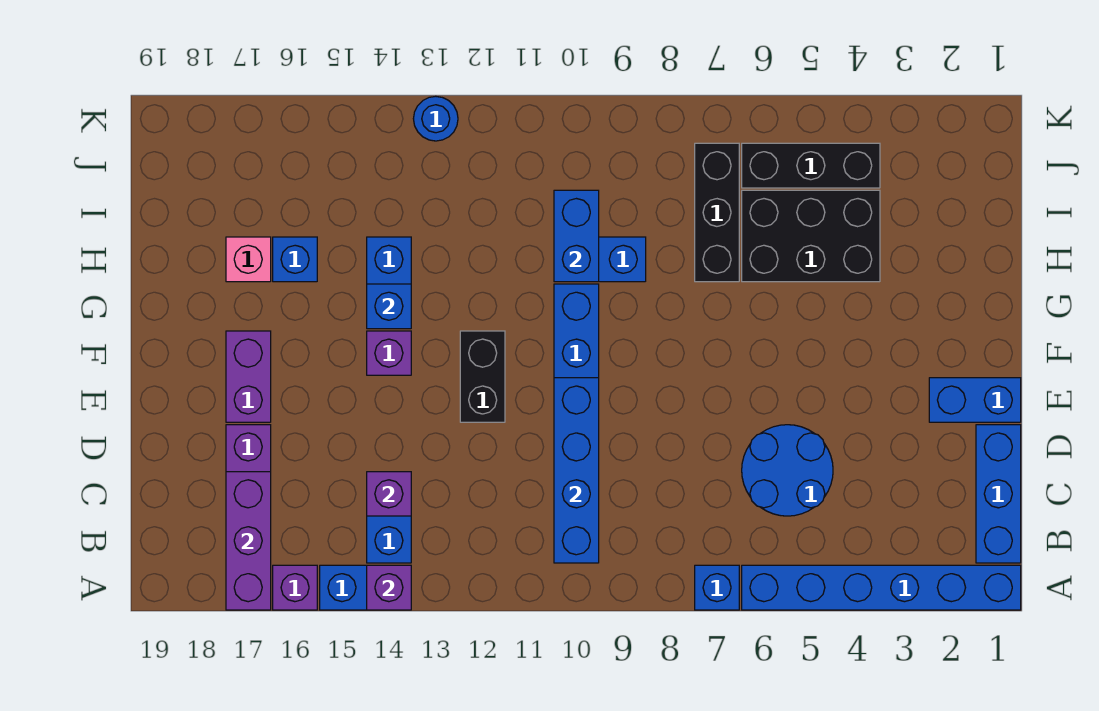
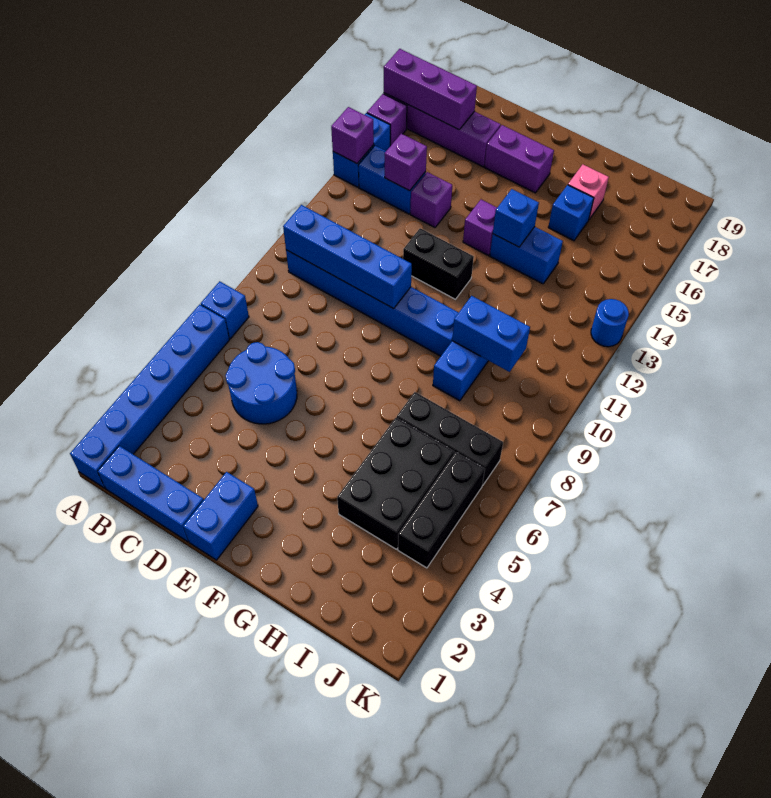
none -> purple brick D14 level 1

